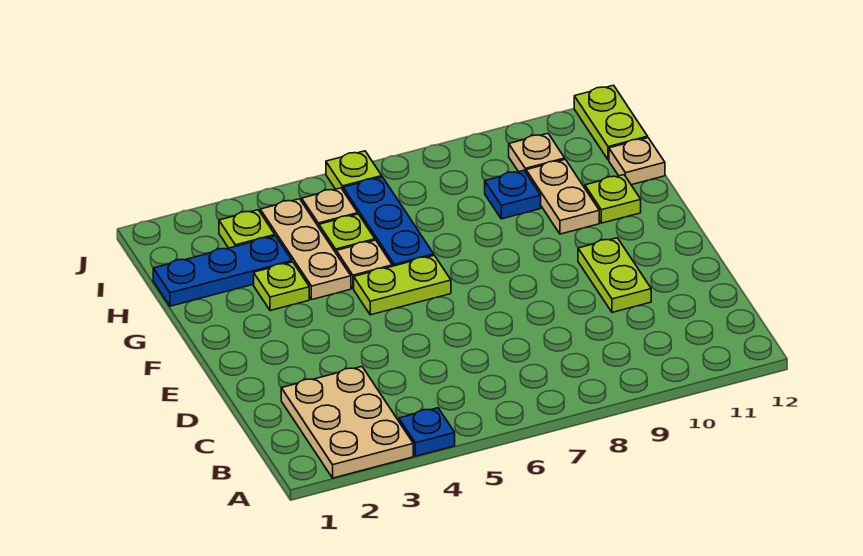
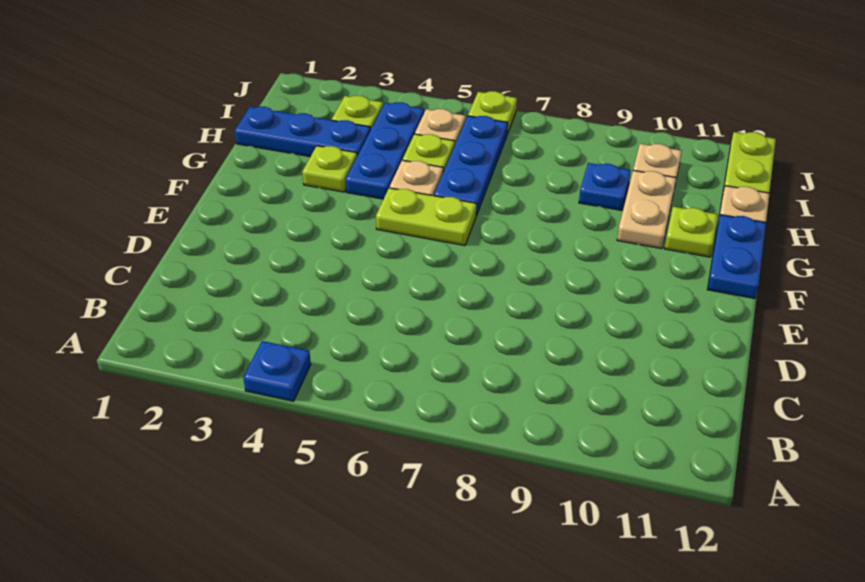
tan plate A2:C3 level 1 -> none
lime plate D10:E10 level 1 -> none
none -> blue plate F12:G12 level 1
tan plate G4:I4 level 1 -> blue plate G4:I4 level 1

